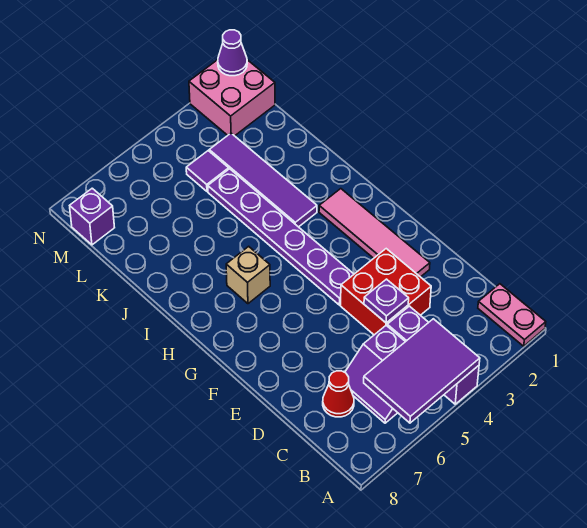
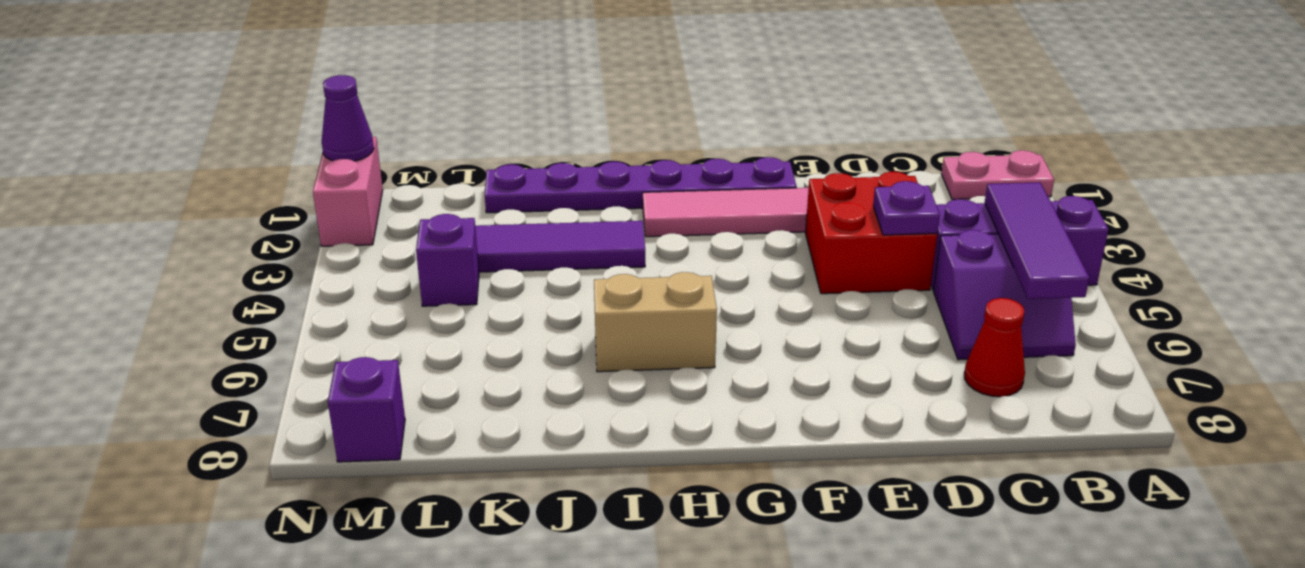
purple tile A4:B6 level 2 -> purple tile B4:B6 level 2
purple plate F4:K4 level 1 -> purple plate F1:K1 level 1
tan brick H6 level 1 -> tan brick H6:I6 level 1
purple tile L4 level 1 -> purple brick L4 level 1
pink brick M1:N2 level 1 -> pink brick N1:N2 level 1

